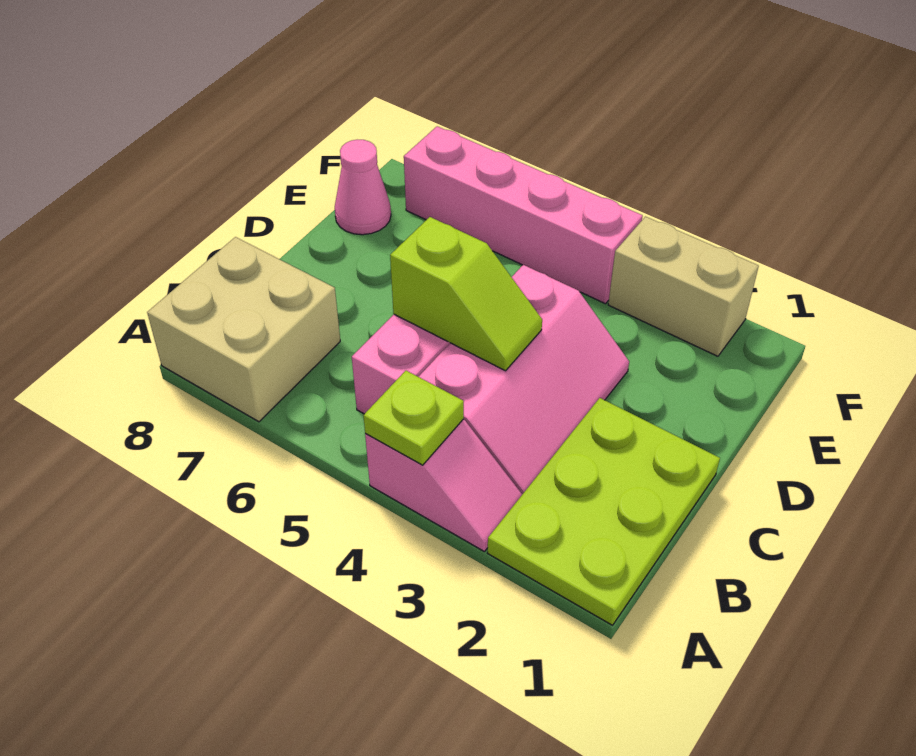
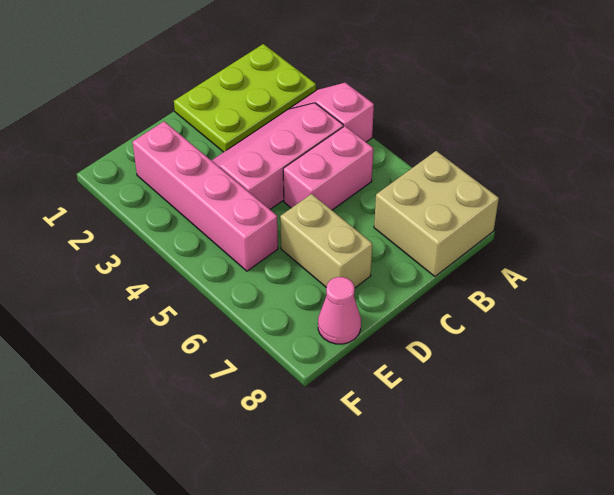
lime plate A4 level 2 -> none
lime slope C4:C5 level 2 top 5 -> none
tan brick F2:F3 level 1 -> tan brick D6:D7 level 1
pink brick F4:F7 level 1 -> pink brick E2:E5 level 1

